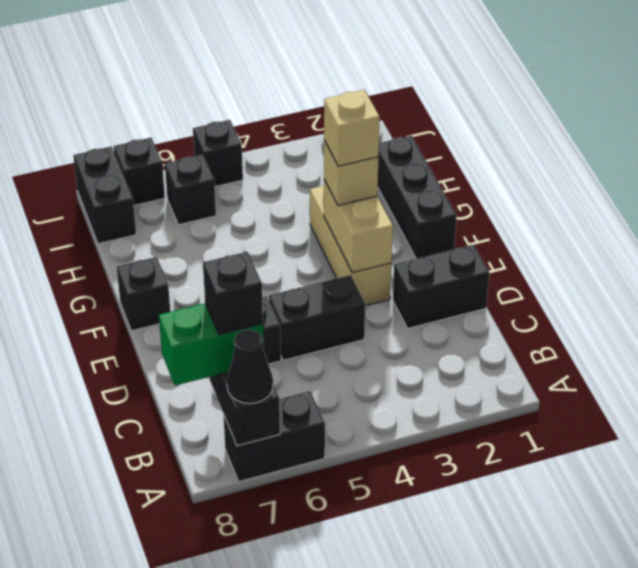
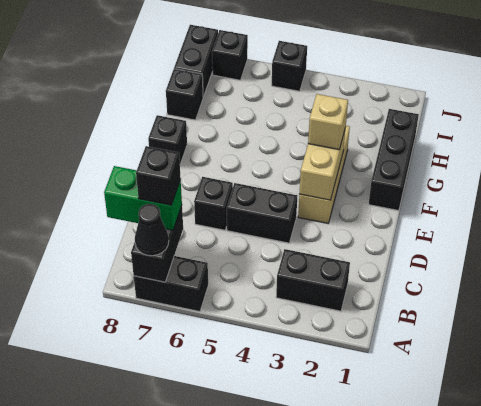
black brick D1:D2 level 1 -> black brick B2:B3 level 1
tan brick F3 level 4 -> none
black brick I6 level 1 -> black brick H8 level 1

